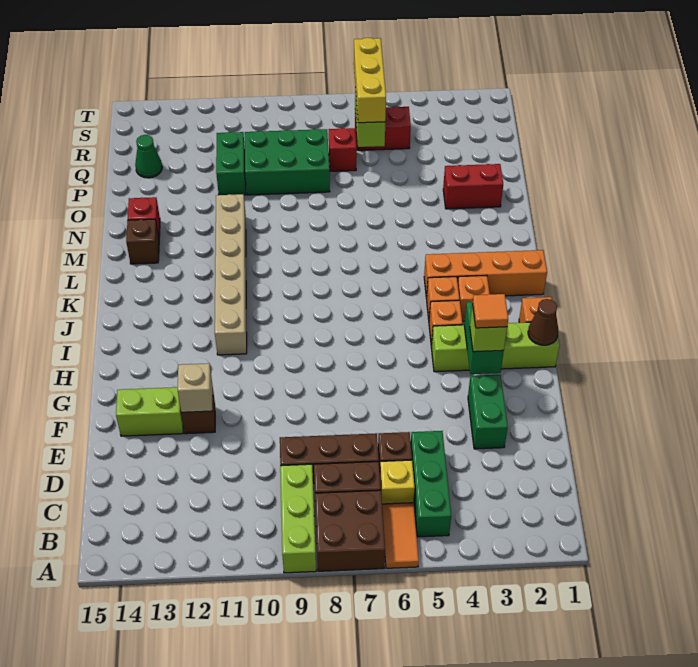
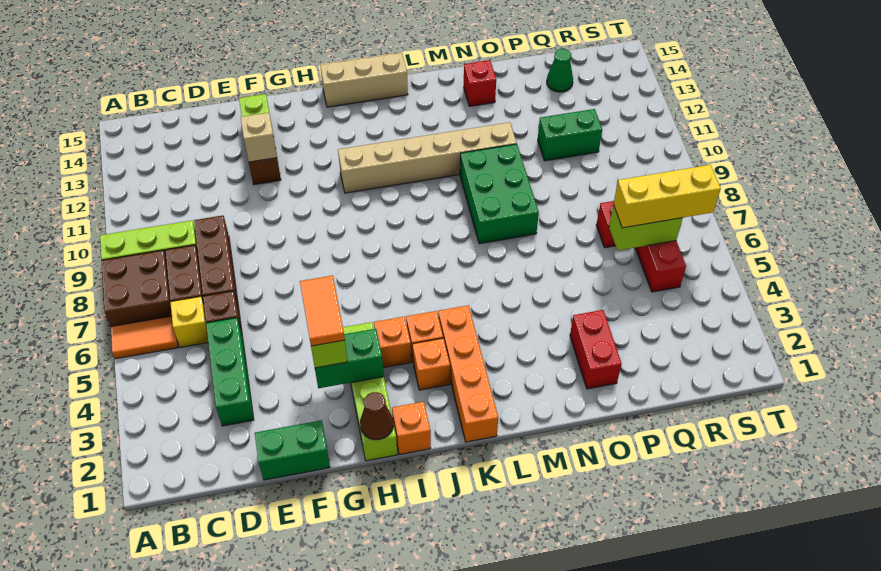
green brick B5:D5 level 1 -> green brick D3:D5 level 1
green brick E3:F3 level 1 -> green brick E1:F1 level 1
orange tile G3 level 4 -> orange tile G3:G4 level 4
none -> tan brick I15:K15 level 1
brown brick M14 level 1 -> none
green brick P8:Q10 level 1 -> green brick M8:N10 level 1

